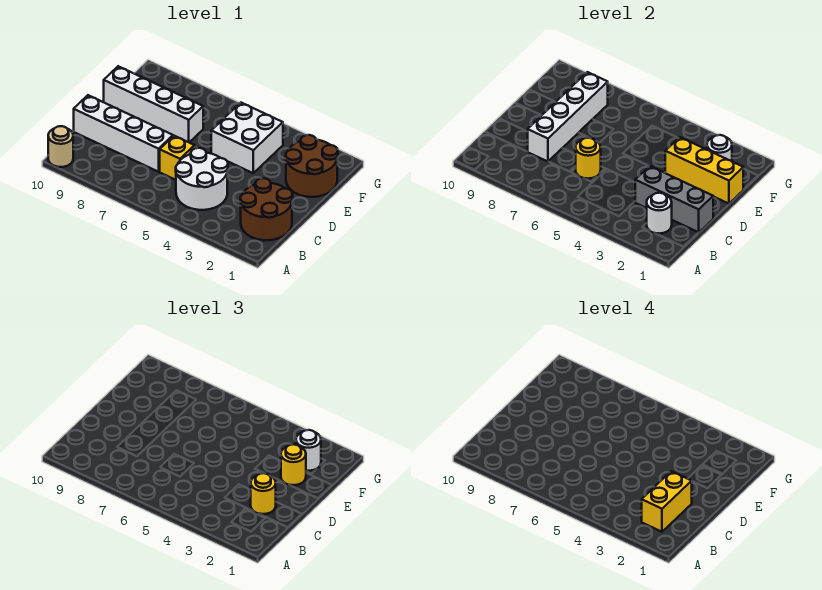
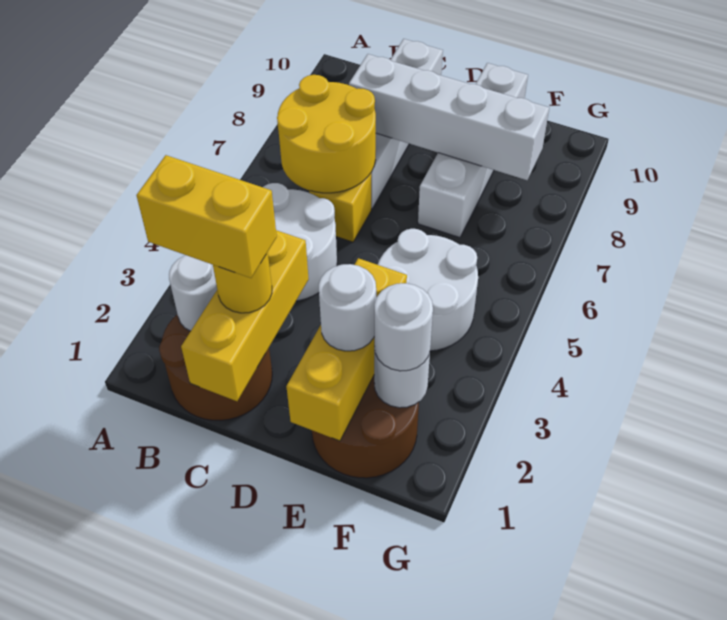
tan round brick A10 level 1 -> none
grey brick C1:C3 level 2 -> yellow brick C1:C3 level 2
yellow round brick C6 level 2 -> yellow round brick B6:C7 level 2
yellow round brick E2 level 3 -> white round brick E2 level 3
white brick E4:F5 level 1 -> white round brick E4:F5 level 1

